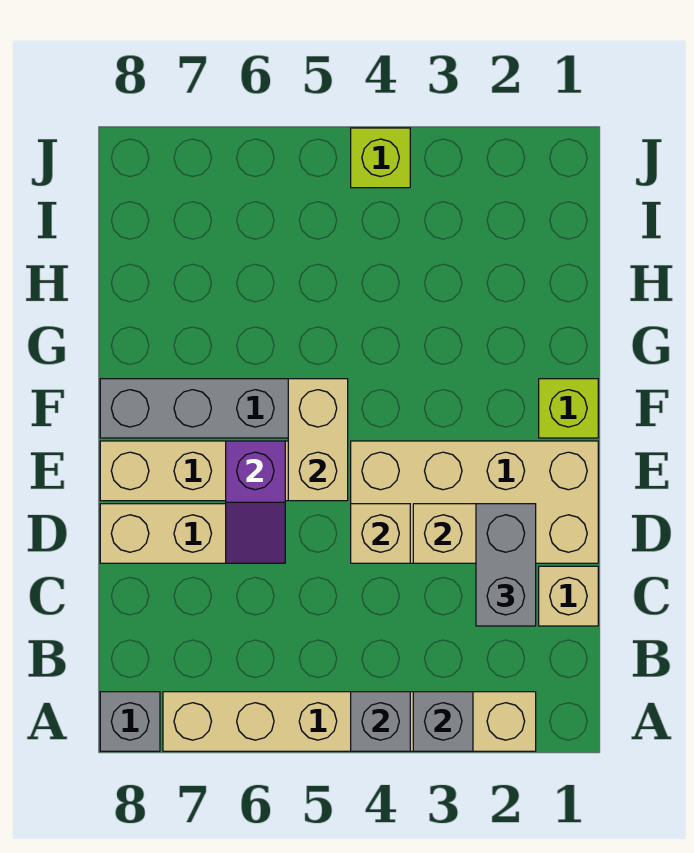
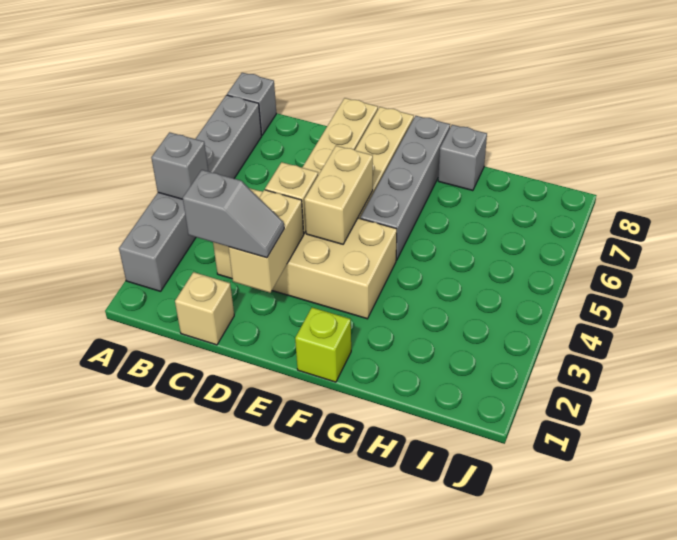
tan brick A2:A7 level 1 -> grey brick A2:A7 level 1
grey brick A3 level 2 -> grey brick G8 level 1
grey brick C2:D2 level 3 -> grey slope C2:D2 level 3 top C
tan brick D1:E4 level 1 -> tan brick C3:F4 level 1
purple slope D6:E6 level 2 top E -> none
tan brick E5:F5 level 2 -> tan brick E4:E5 level 2
lime brick J4 level 1 -> none

